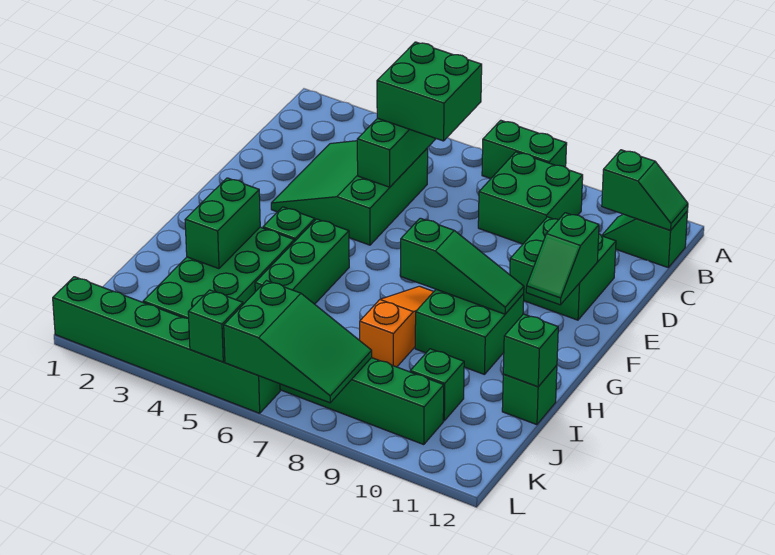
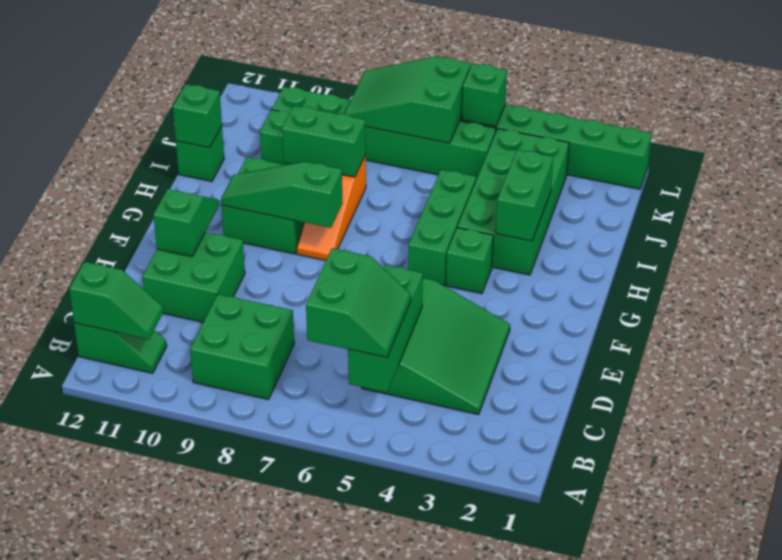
green brick A7:A8 level 1 -> green brick I8:I9 level 2
green brick B5:C6 level 3 -> green slope B5:C6 level 3 top 6
green slope B11:B12 level 2 top 11 -> green slope B11:B12 level 2 top 12

